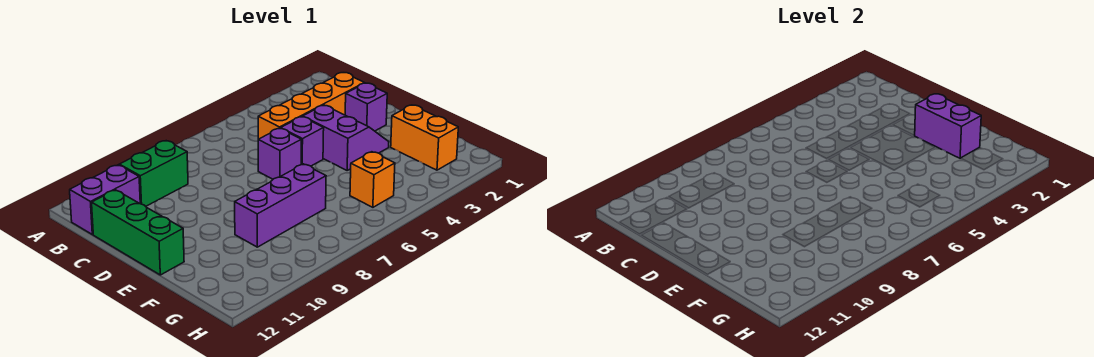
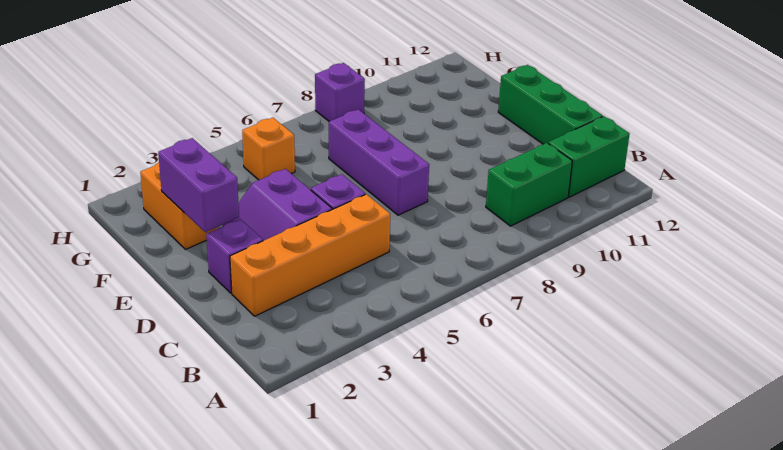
purple brick B11:B12 level 1 -> green brick B11:B12 level 1
purple brick D6 level 1 -> purple brick H8 level 1
purple brick F7:F9 level 1 -> purple brick D7:F7 level 1

